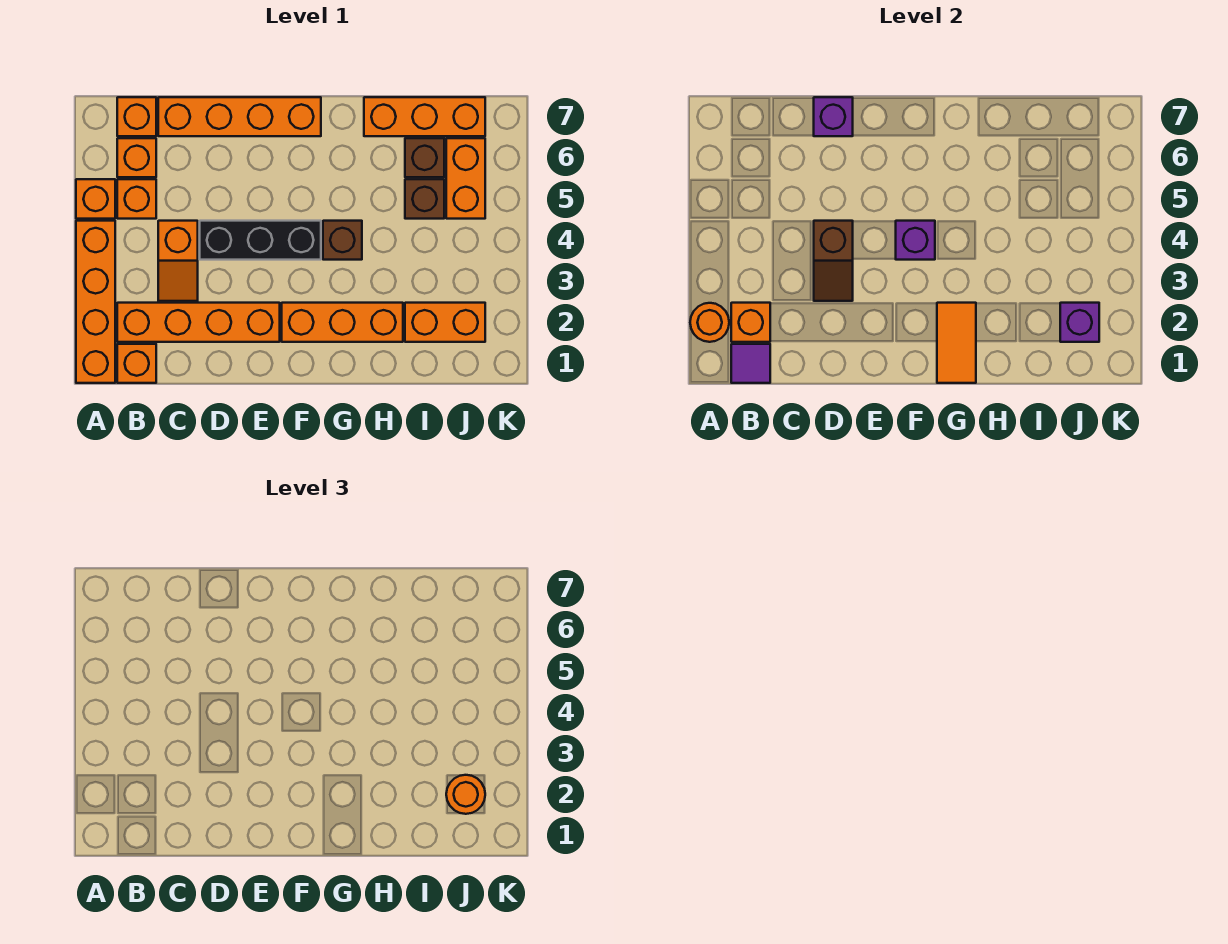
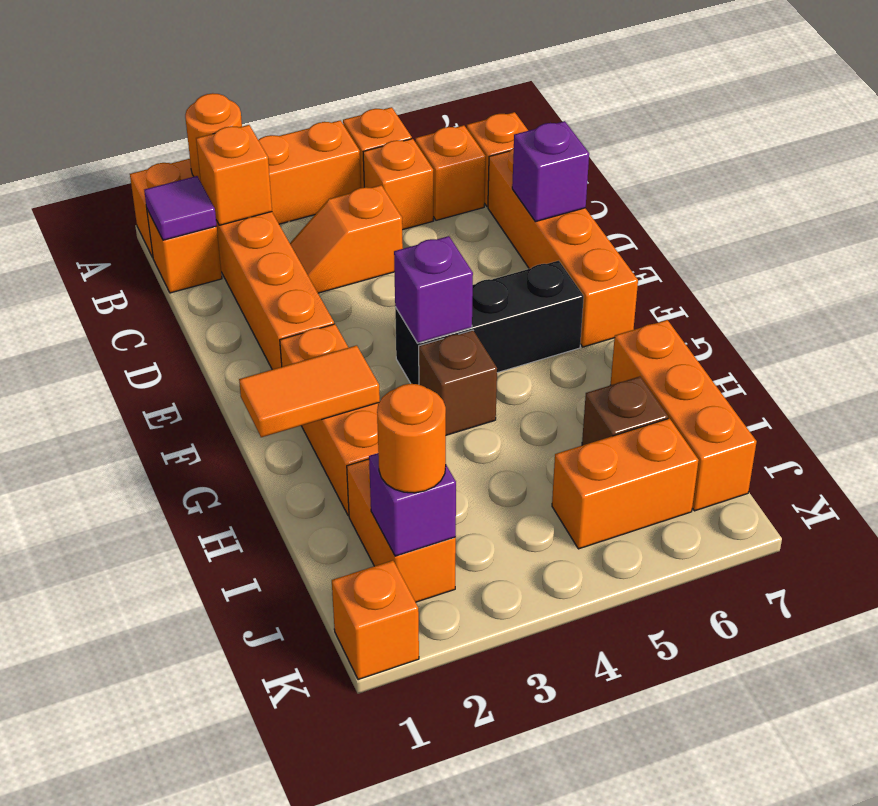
brown slope D3:D4 level 2 top 4 -> none
black brick D4:F4 level 1 -> black brick F4:F6 level 1
brown brick I5 level 1 -> none
none -> orange brick K1 level 1

